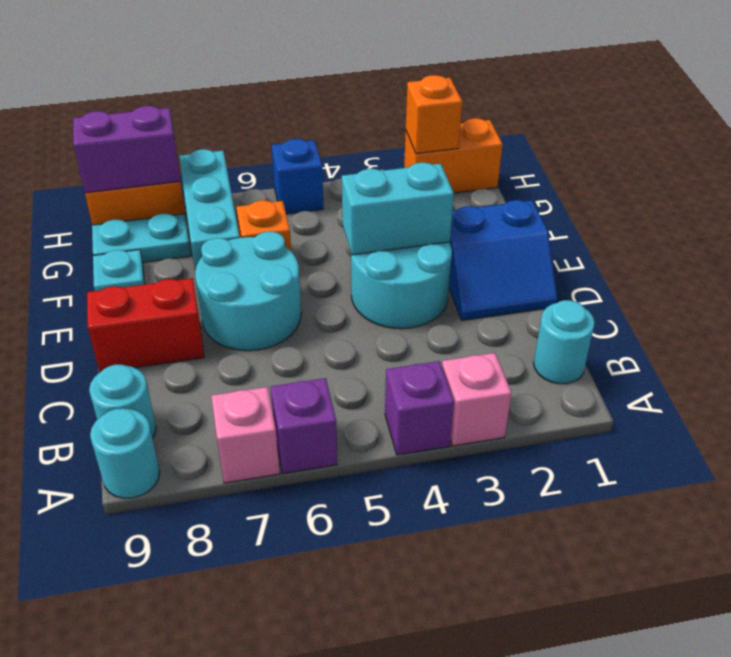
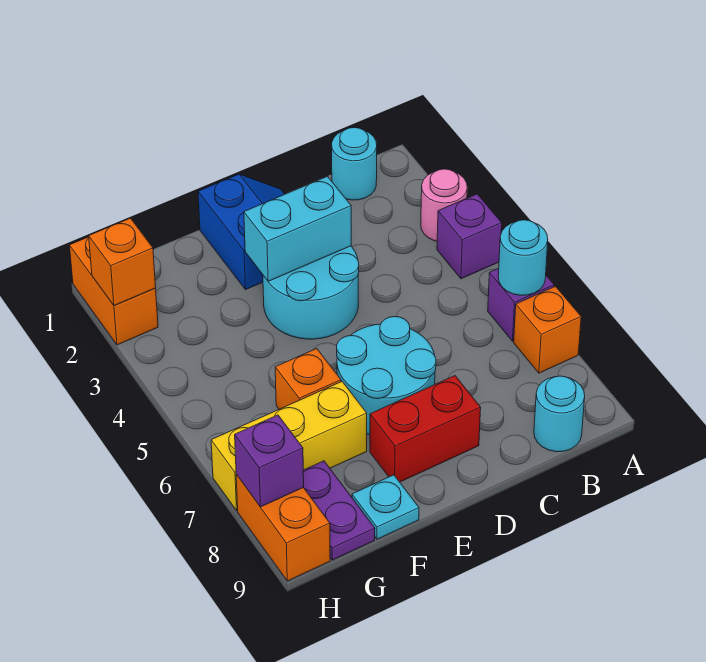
pink brick A3 level 1 -> pink round brick A3 level 1
pink brick A7 level 1 -> orange brick A7 level 1
cyan round brick A9 level 1 -> cyan round brick A6 level 2
red brick D8:D9 level 1 -> red brick D8:E8 level 1
cyan brick E3:E4 level 2 -> cyan brick D3:E3 level 2
cyan brick F7:H7 level 1 -> yellow brick F7:H7 level 1
cyan plate G8:G9 level 1 -> purple plate G8:G9 level 1
blue brick H5 level 1 -> none
purple brick H8:H9 level 2 -> purple brick H8 level 2

